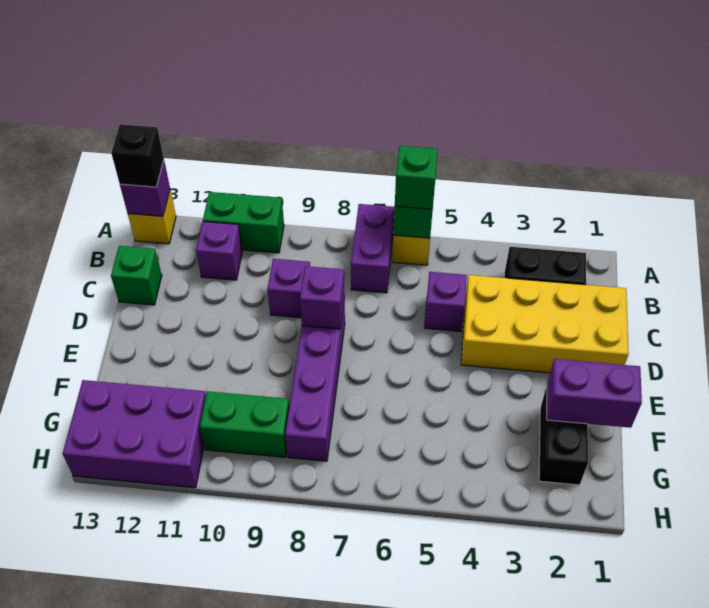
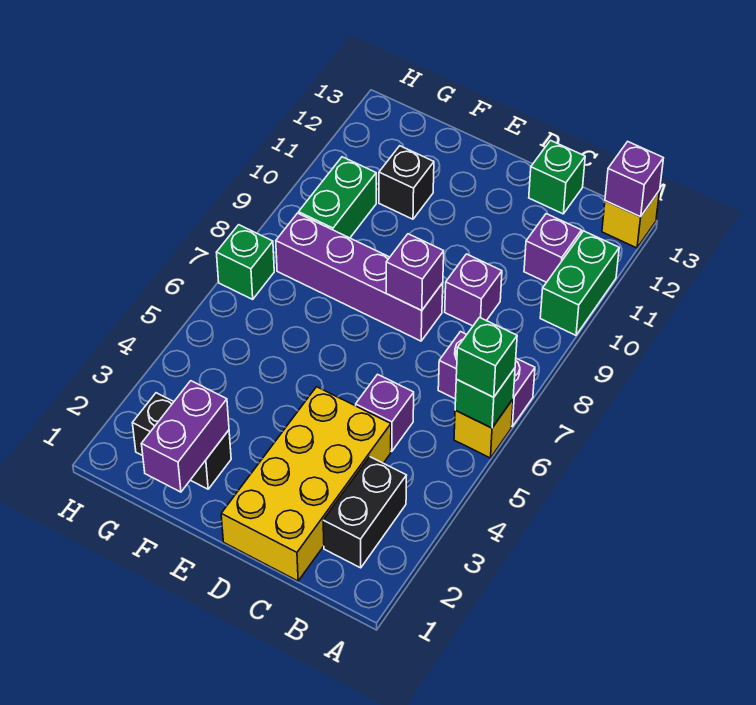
black brick A13 level 3 -> black brick F11 level 1
purple brick G11:H13 level 1 -> none
none -> green brick H7 level 1

